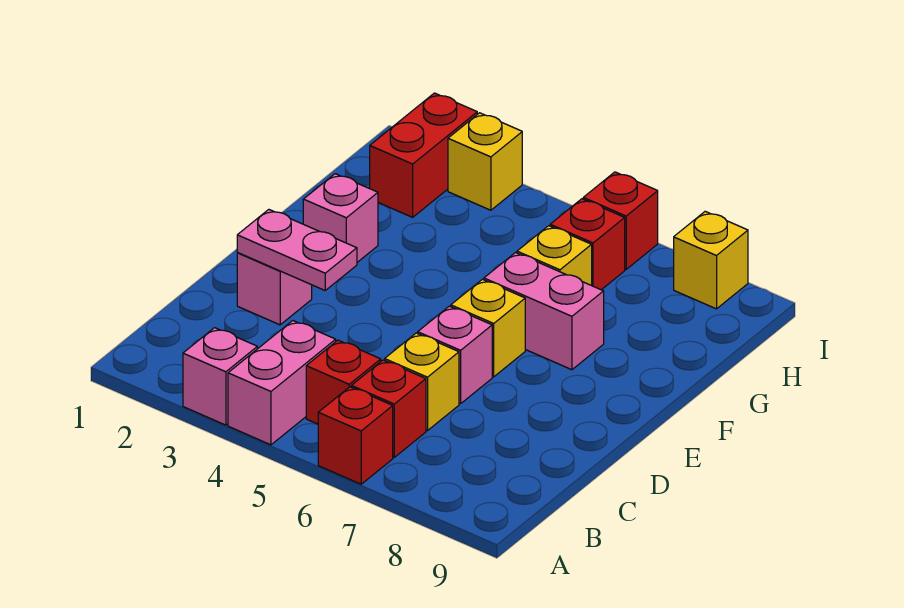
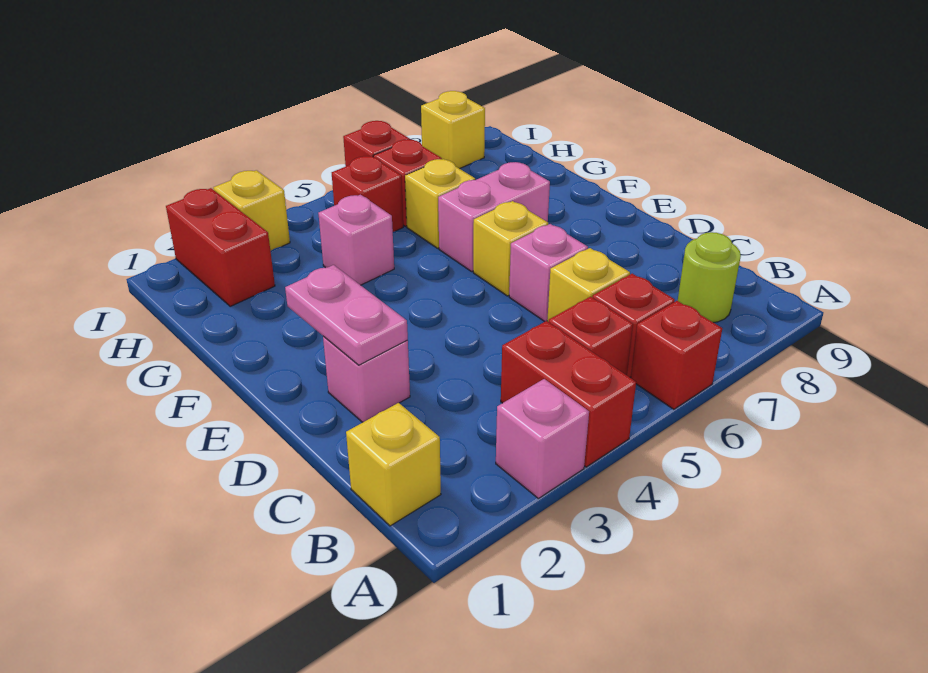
pink brick A4:B4 level 1 -> red brick A4:B4 level 1
none -> yellow brick B1 level 1
none -> lime round brick B8 level 1
pink plate D2:D3 level 2 -> pink plate D2:E2 level 2
pink brick F2 level 1 -> pink brick G4 level 1
none -> red brick H5 level 1

